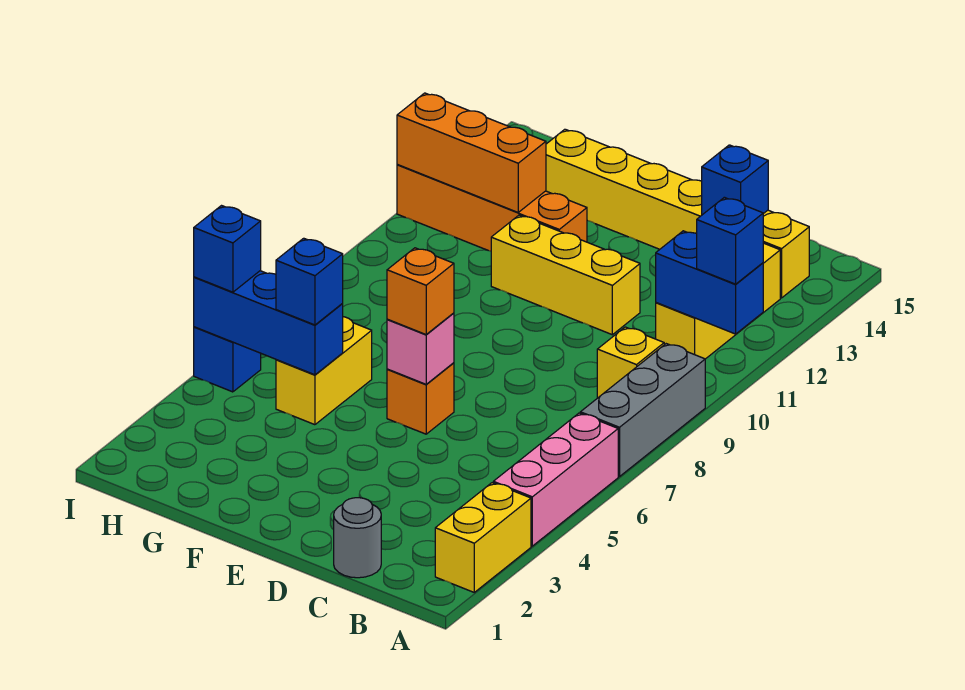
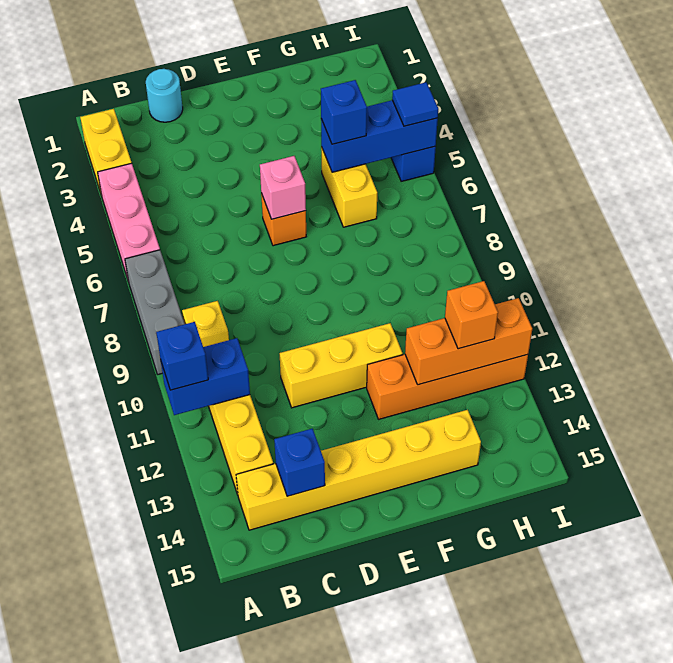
grey round brick C1 level 1 -> cyan round brick C1 level 1
orange brick E6 level 3 -> orange brick H12 level 3
blue brick I5 level 3 -> blue tile I5 level 3

